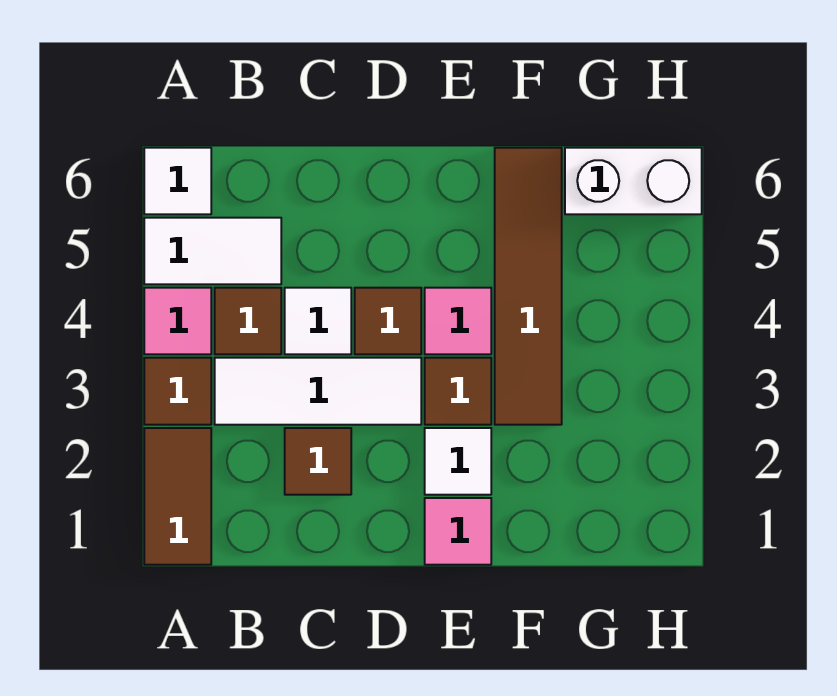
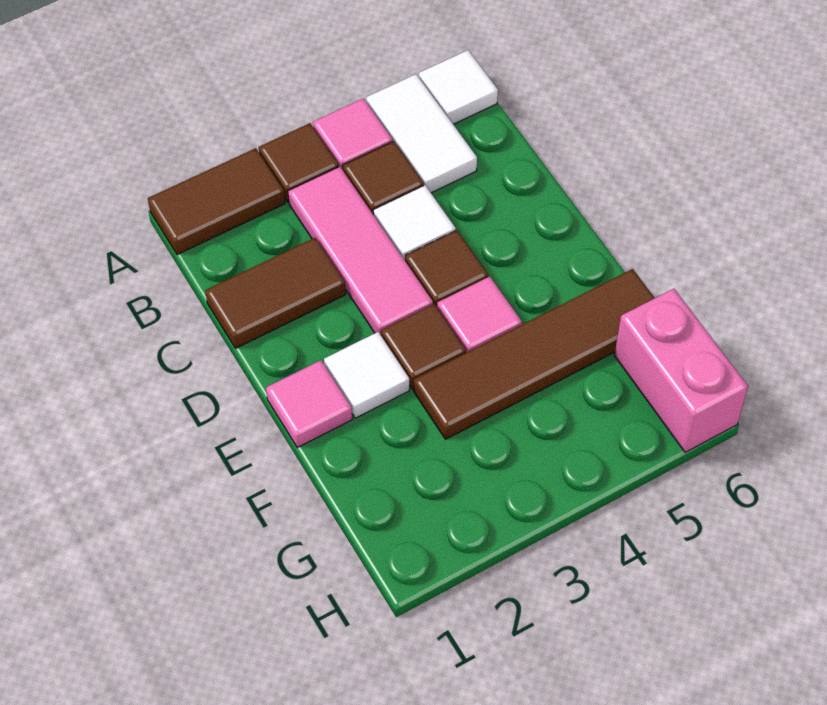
white tile B3:D3 level 1 -> pink tile B3:D3 level 1
brown tile C2 level 1 -> brown tile C1:C2 level 1
white brick G6:H6 level 1 -> pink brick G6:H6 level 1

